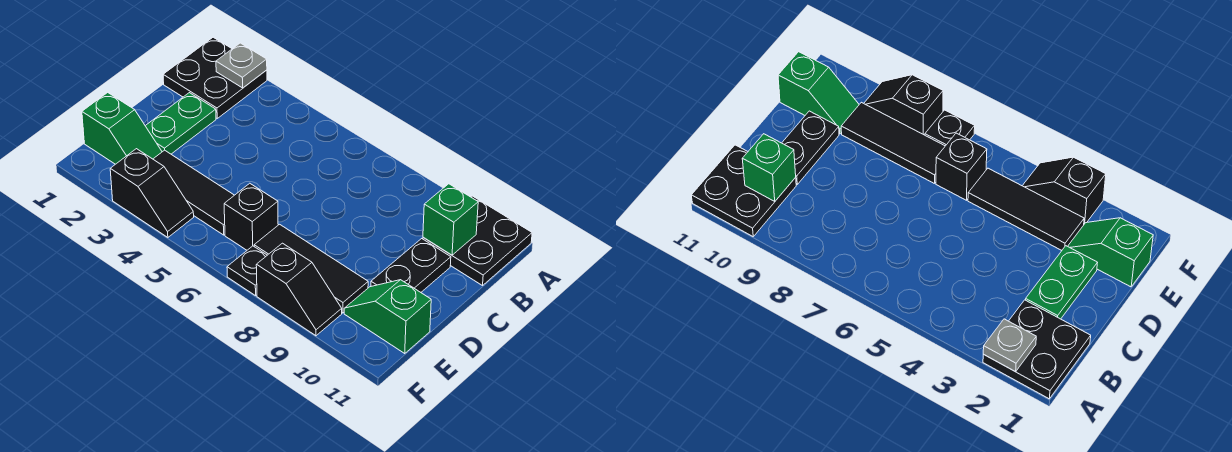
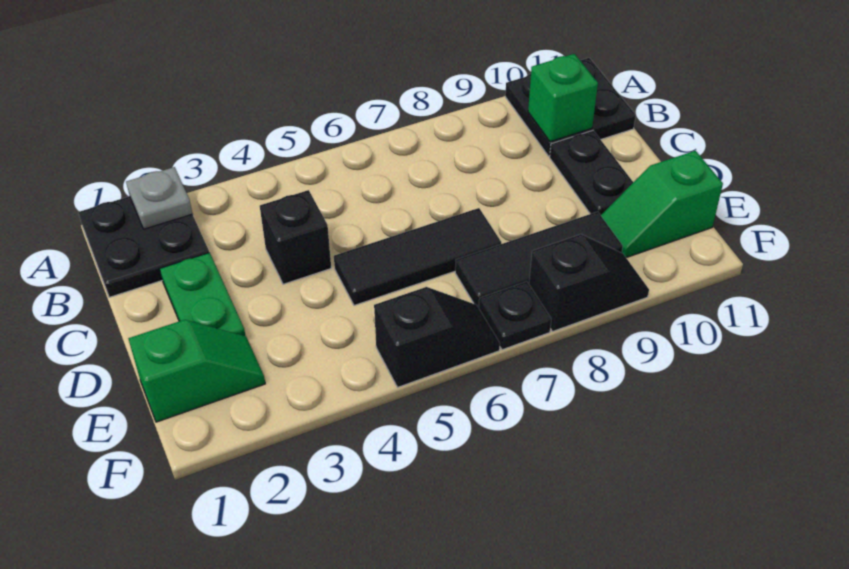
black tile E3:E5 level 1 -> black tile D5:D7 level 1
black brick E6 level 1 -> black brick C4 level 1
black slope F3:F4 level 1 top 3 -> black slope F5:F6 level 1 top 5

